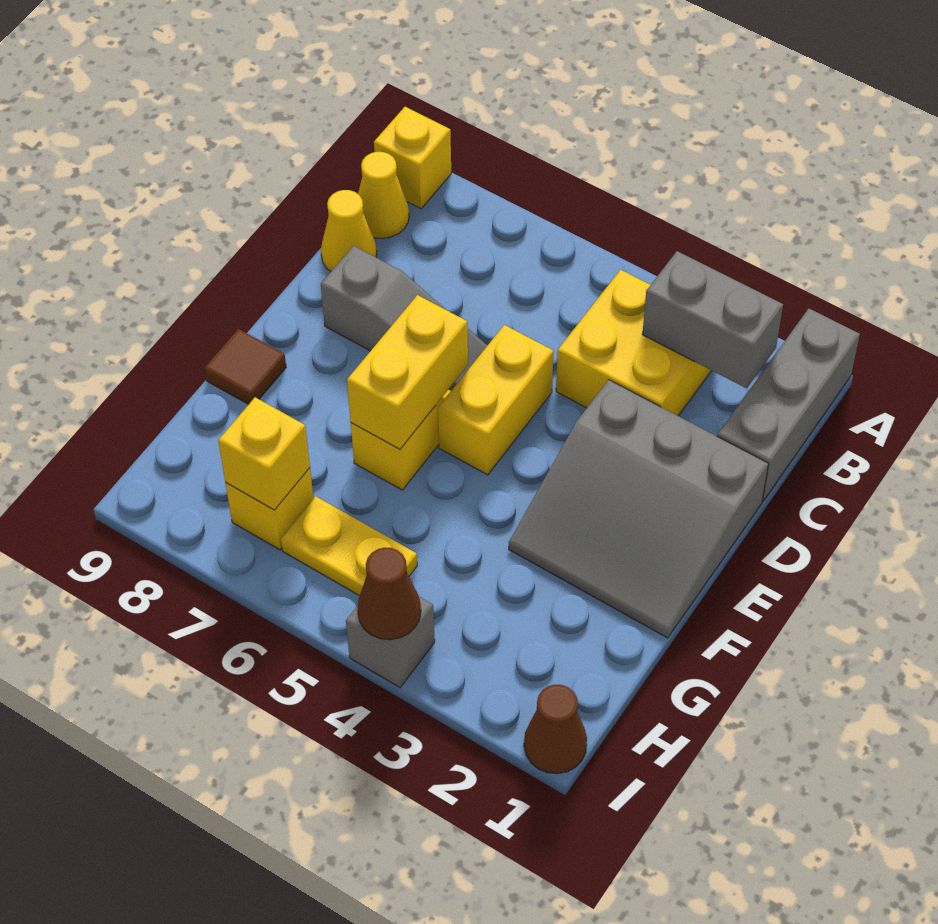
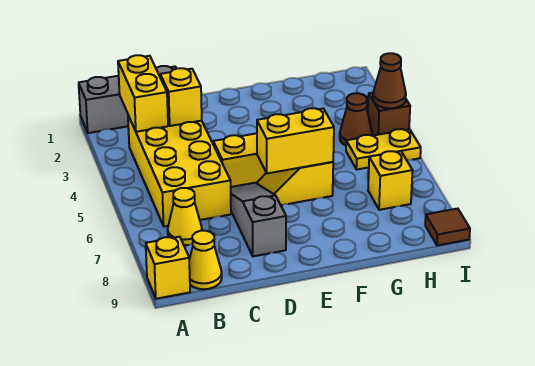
grey brick B2:B3 level 2 -> yellow brick B2:B3 level 2
yellow brick B3:C4 level 1 -> yellow brick B3:C6 level 1
yellow cone C9 level 1 -> yellow cone B7 level 1
grey slope D1:F3 level 1 top D -> none
brown tile F9 level 1 -> brown tile I9 level 1
yellow plate H5:H6 level 1 -> yellow plate H5:I5 level 1
yellow brick H7 level 2 -> yellow brick C3 level 2
brown cone I1 level 1 -> brown cone H4 level 1
grey brick I4 level 1 -> brown brick I4 level 1

